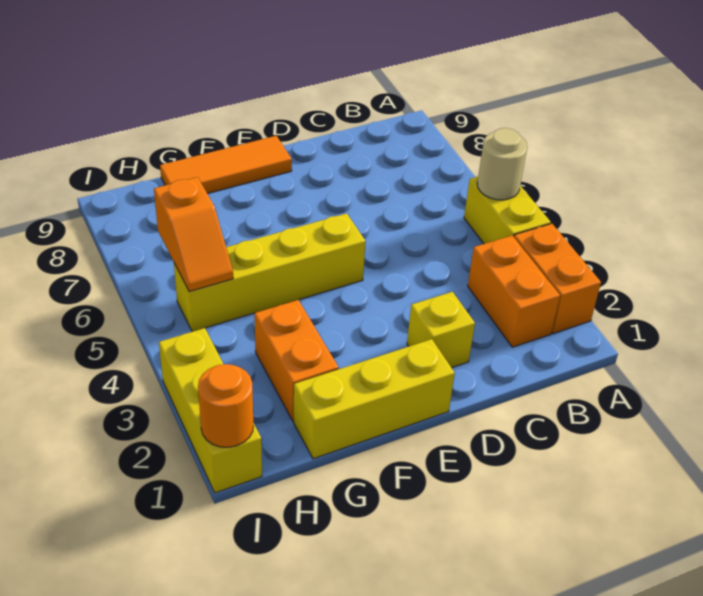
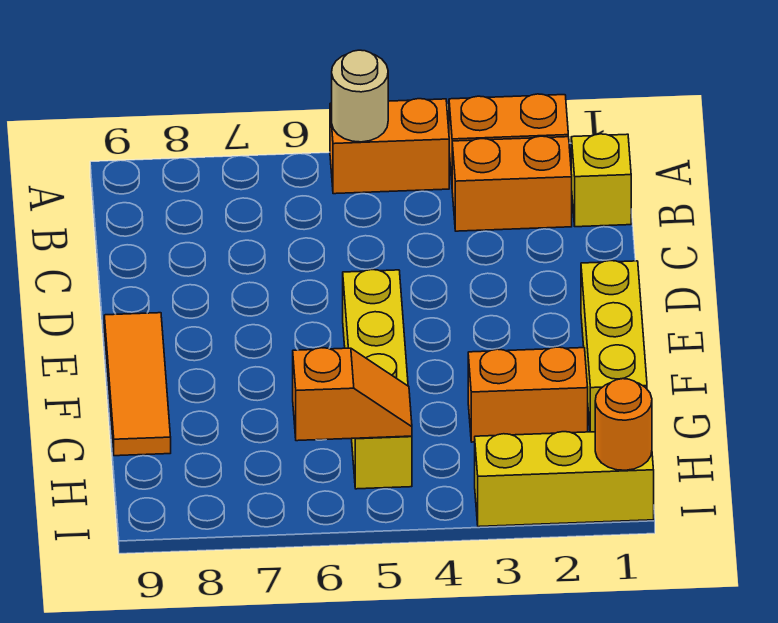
yellow brick A4:A5 level 1 -> orange brick A4:A5 level 1
yellow brick D2 level 1 -> yellow brick B1 level 1

